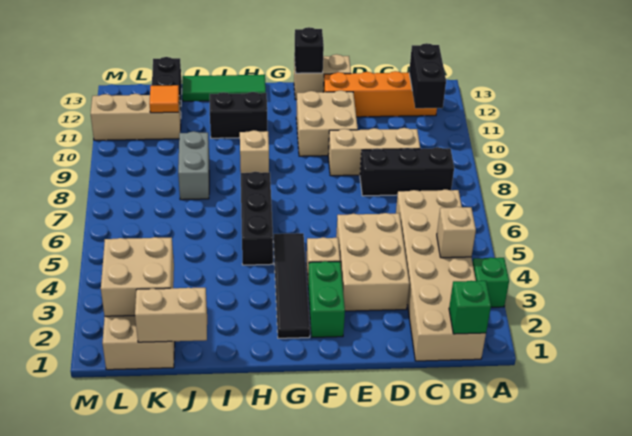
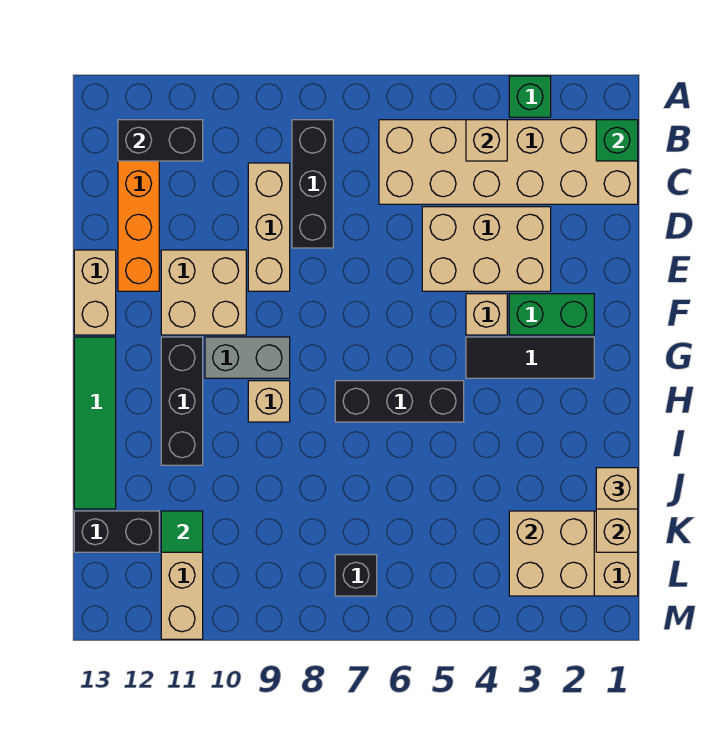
black brick F13 level 2 -> black brick L7 level 1
black tile G2:G5 level 1 -> black tile G2:G4 level 1
black brick H11:I11 level 1 -> black brick G11:I11 level 1
green tile H13:J13 level 1 -> green tile G13:J13 level 1
none -> tan brick J1 level 3
grey brick J8:J9 level 1 -> grey brick G9:G10 level 1
orange tile K11 level 2 -> green tile K11 level 2

